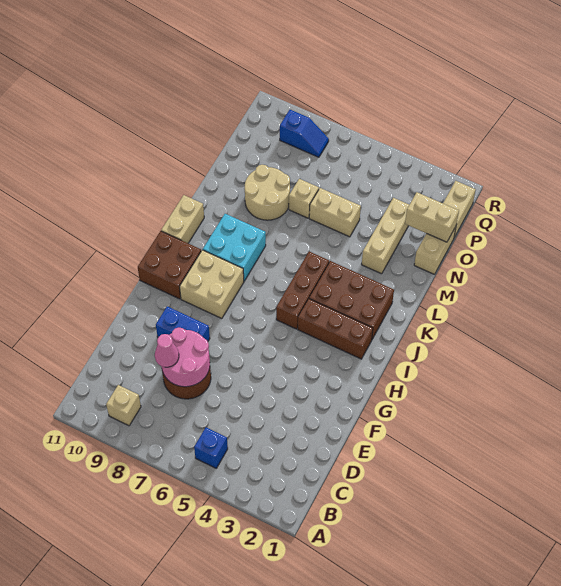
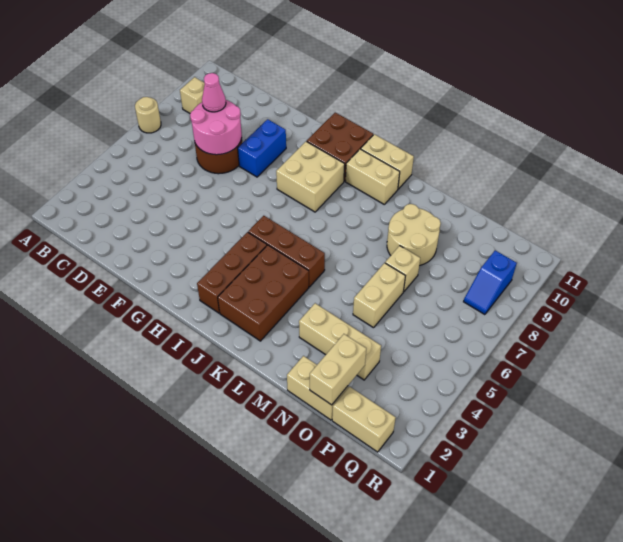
none -> tan round brick A7 level 1
blue brick B5 level 1 -> none
cyan brick J8:K9 level 1 -> none
none -> tan brick J10:K10 level 1

